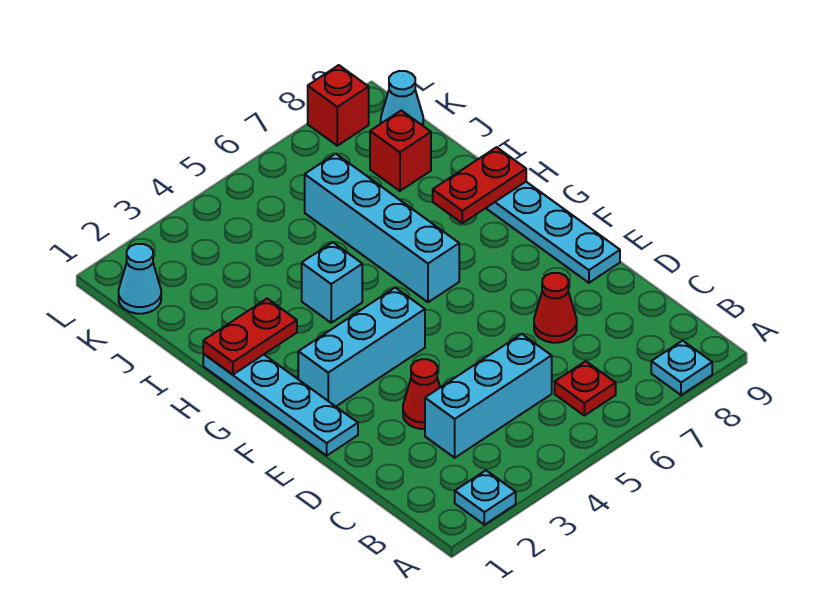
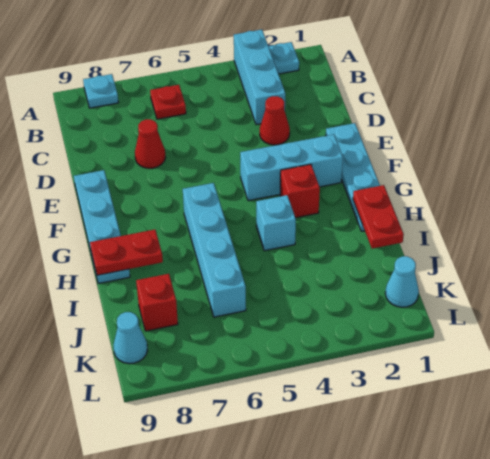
cyan brick C3:C5 level 1 -> cyan brick A3:C3 level 1
red plate H1:H2 level 2 -> red plate H1:I1 level 2
red brick L8 level 1 -> red brick G3 level 1

